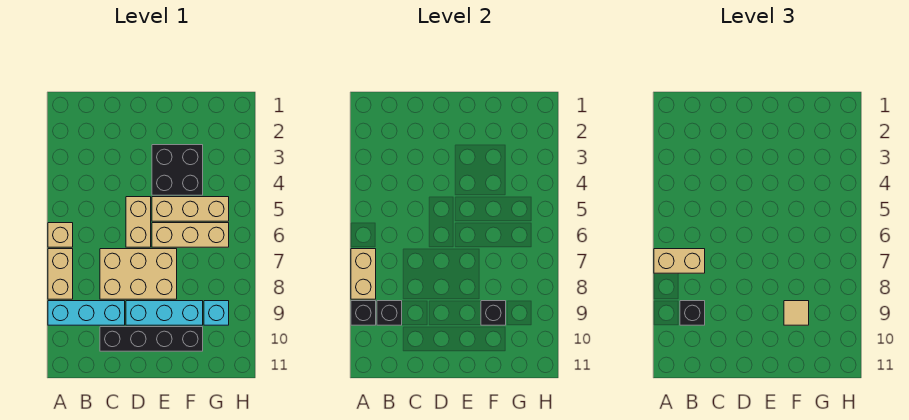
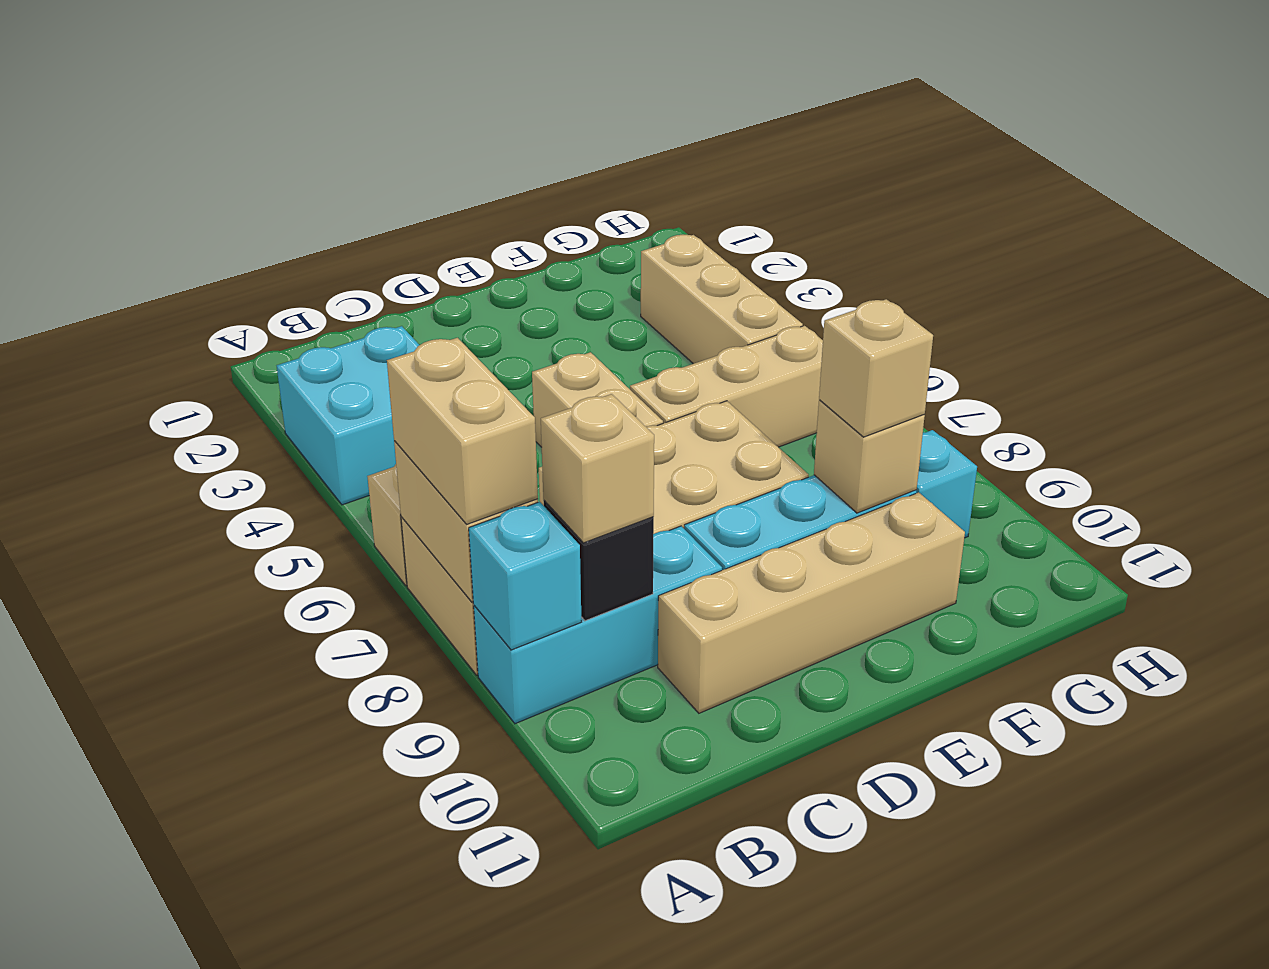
none -> cyan brick A3:B4 level 1
tan brick A7:B7 level 3 -> tan brick A7:A8 level 3
black brick A9 level 2 -> cyan brick A9 level 2
black brick B9 level 3 -> tan brick B9 level 3
black brick C10:F10 level 1 -> tan brick C10:F10 level 1
black brick E3:F4 level 1 -> none
tan brick E5:G5 level 1 -> tan brick G3:G5 level 1
black brick F9 level 2 -> tan brick F9 level 2
tan tile F9 level 3 -> tan brick F9 level 3

